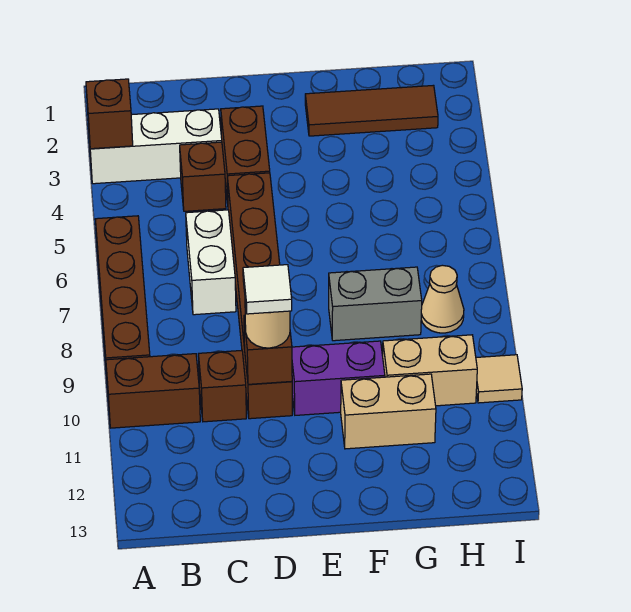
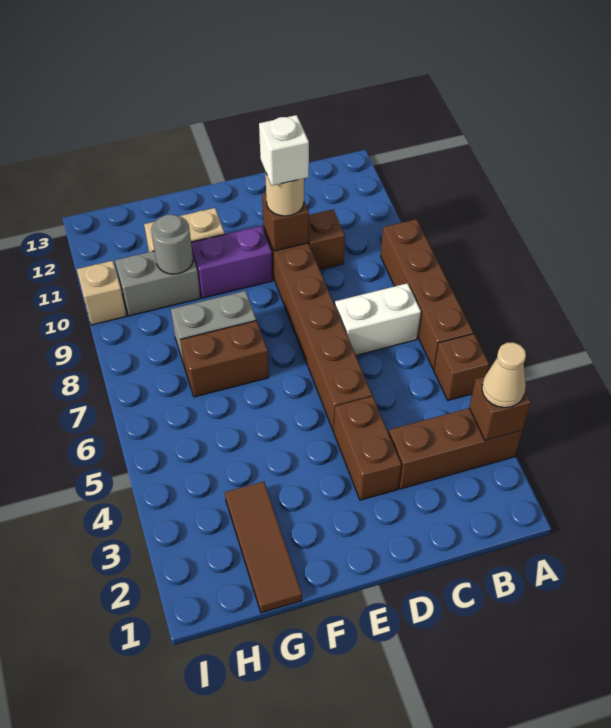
white brick A3:C3 level 1 -> brown brick A3:C3 level 1
brown brick A10:B10 level 1 -> brown brick F7:G7 level 1
brown brick C4 level 1 -> brown brick A5 level 1
white brick C6:C7 level 1 -> white brick B7:C7 level 1
white tile D10 level 4 -> white brick D10 level 4
brown tile F2:H2 level 1 -> brown tile G1:G3 level 1
tan brick G10:H10 level 1 -> grey brick G10:H10 level 1
none -> grey round brick G10 level 2
tan cone H8 level 1 -> tan cone A3 level 3
tan tile I10 level 1 -> tan brick I10 level 1

